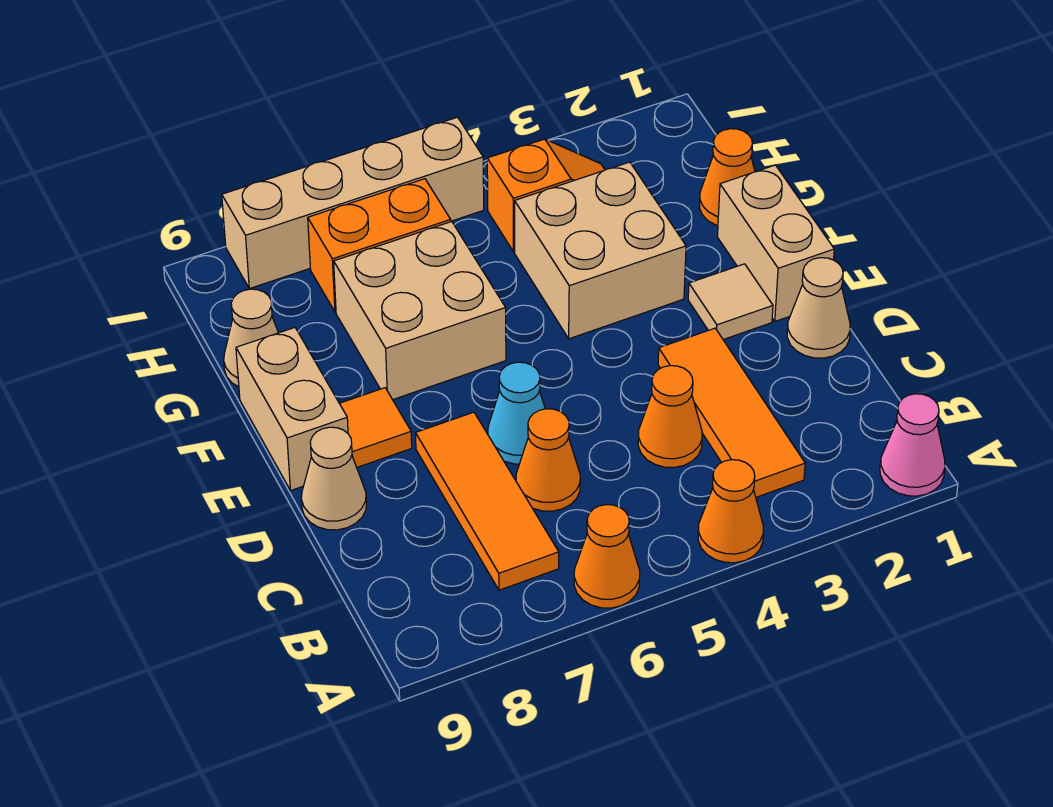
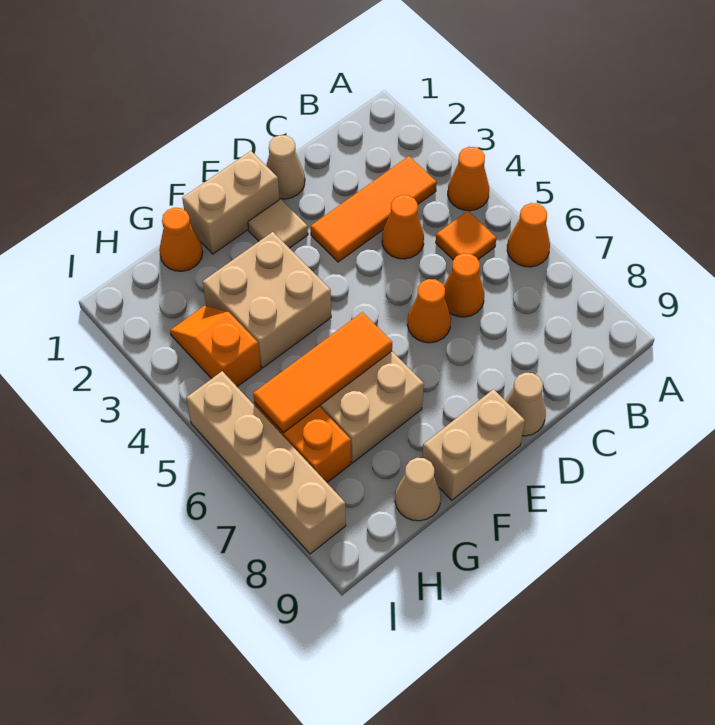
pink cone A1 level 1 -> none
orange tile B7:D7 level 1 -> orange tile F6:H6 level 2
cyan cone D6 level 1 -> orange cone D6 level 1
orange tile E8 level 1 -> orange tile B5 level 1

